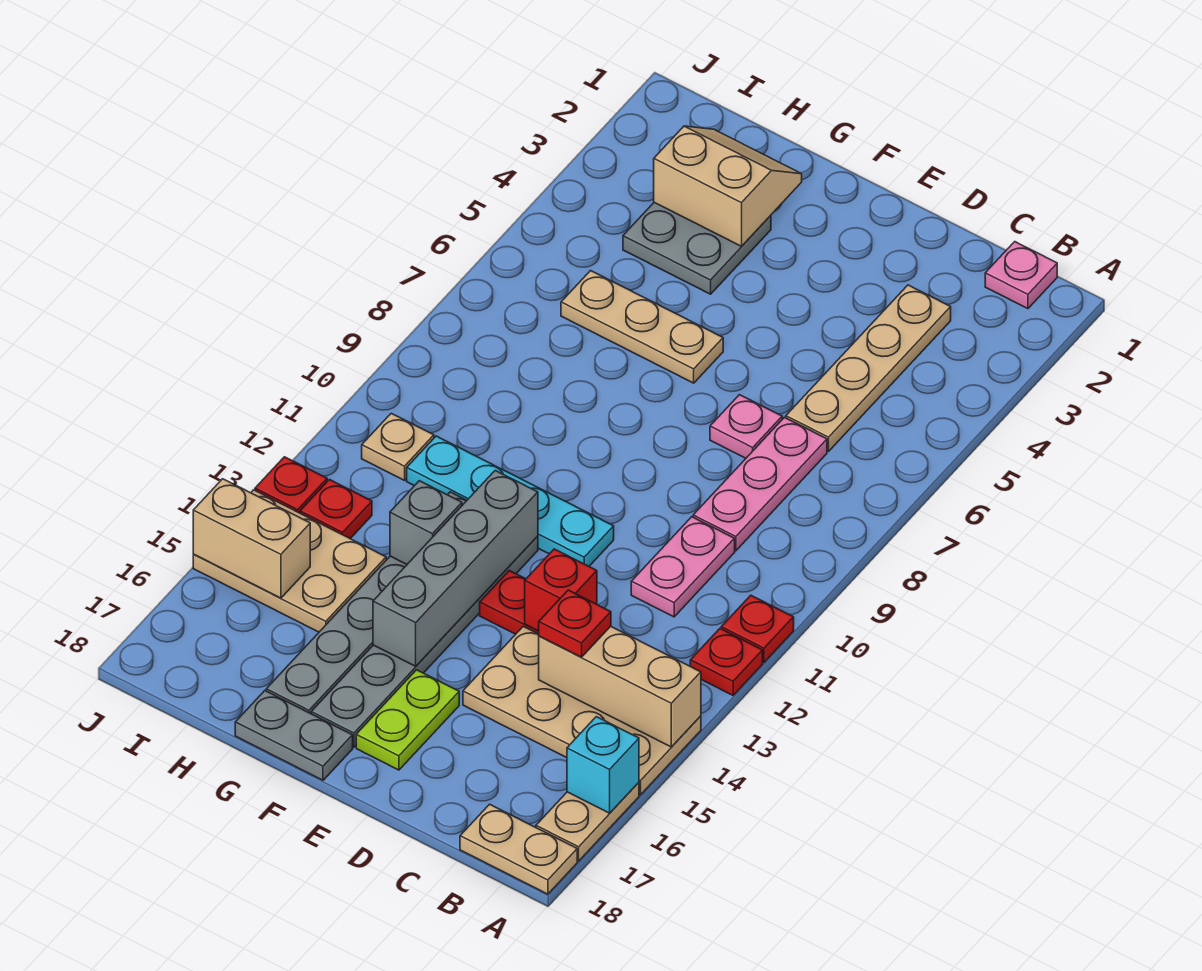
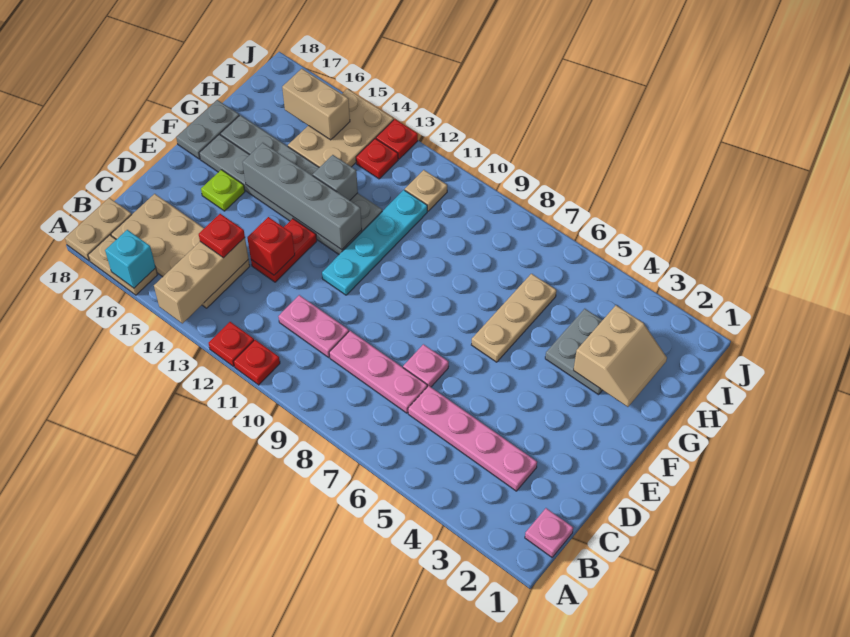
tan plate A14:D15 level 1 -> tan plate B14:C17 level 1
tan plate C3:C6 level 1 -> pink plate C3:C6 level 1
lime plate E16:E17 level 1 -> lime plate E16 level 1
tan brick I15:J15 level 2 -> tan brick I15:I16 level 2

